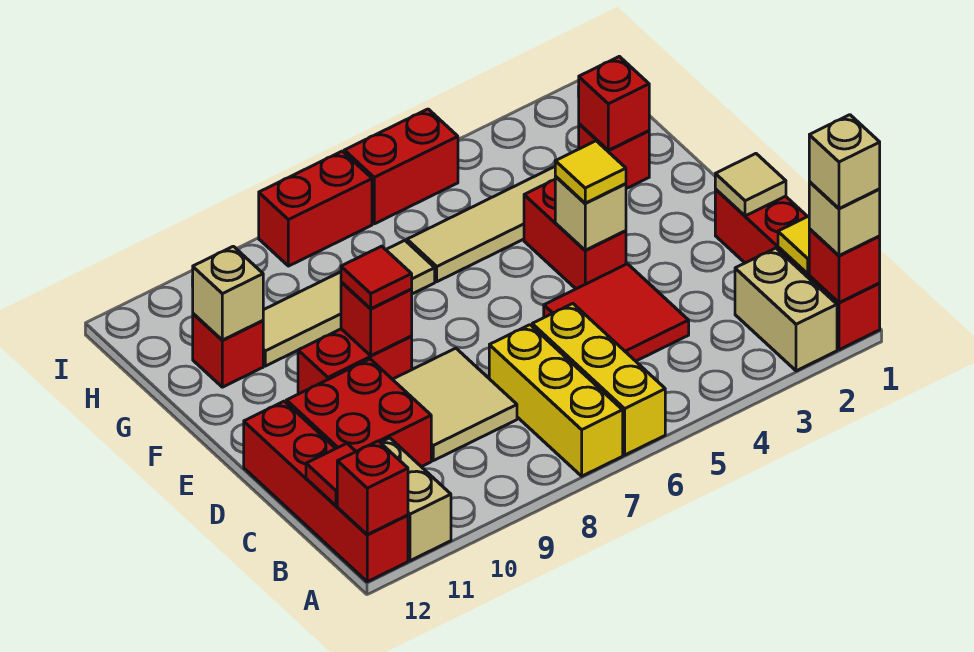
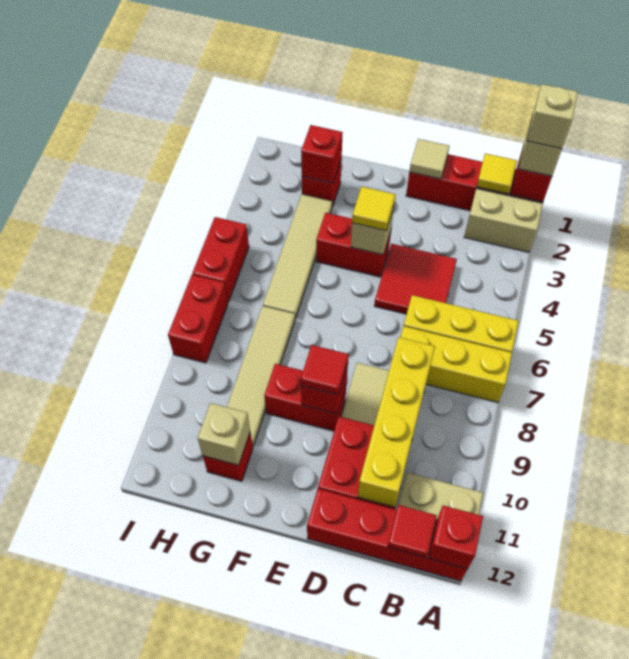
none -> yellow brick C8:C11 level 2
red brick E9:E10 level 1 -> red brick E9:F9 level 1

